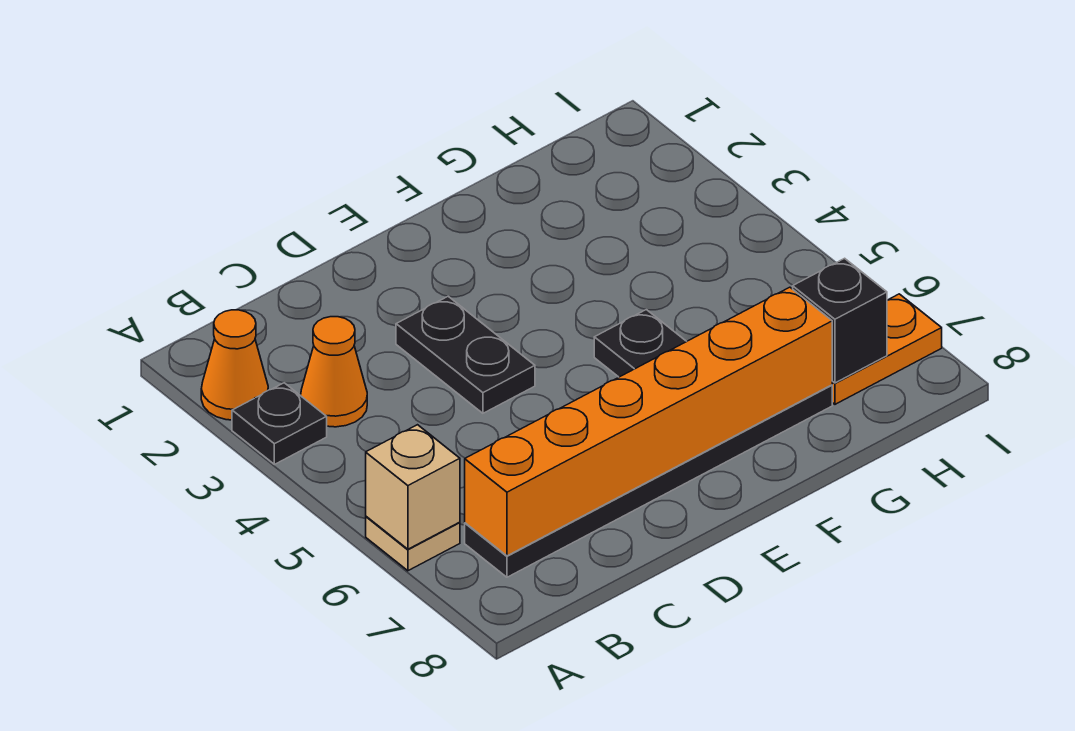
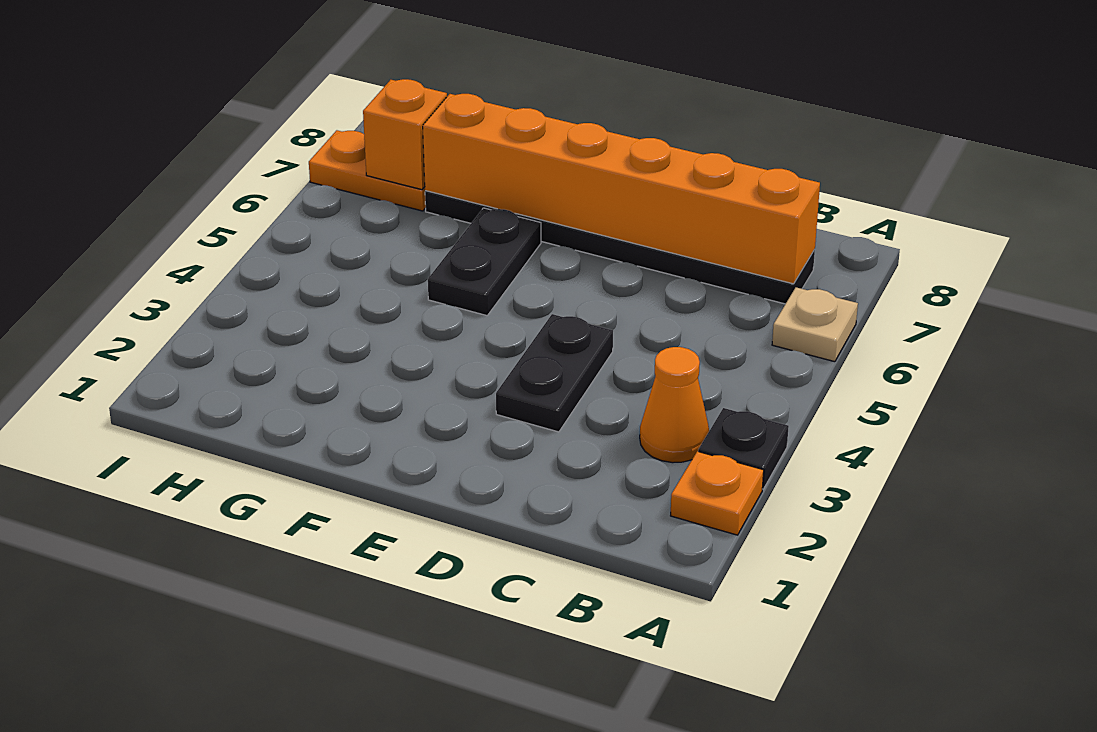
orange cone A2 level 1 -> orange plate A2 level 1
tan brick A6 level 2 -> none
black brick H7 level 2 -> orange brick H7 level 2

